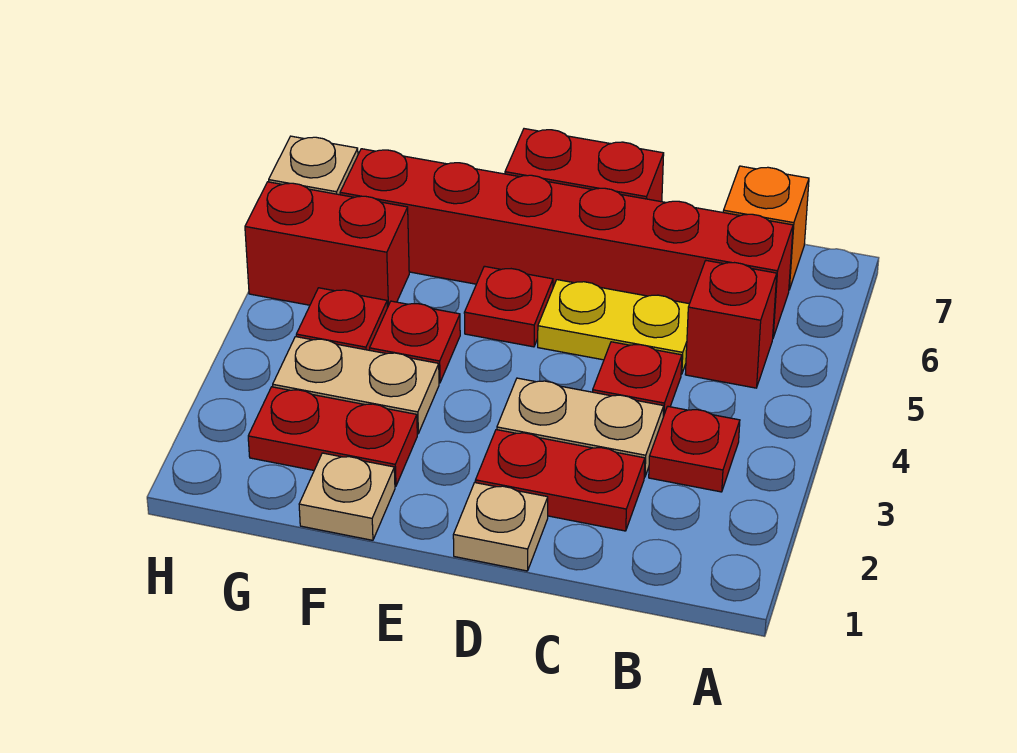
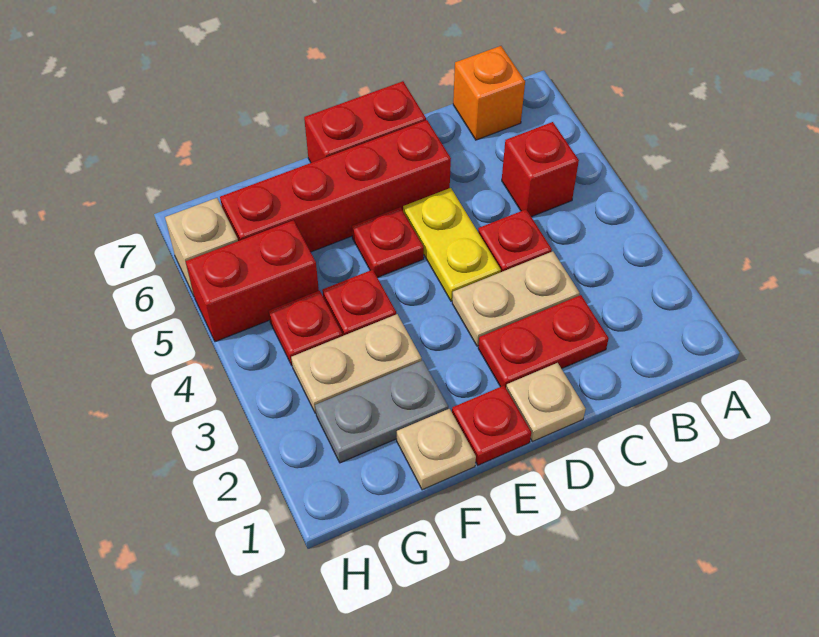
red plate B3 level 1 -> red plate E1 level 1
red brick B6:G6 level 1 -> red brick D6:G6 level 1
yellow plate C5:D5 level 1 -> yellow plate D4:D5 level 1
red plate F2:G2 level 1 -> grey plate F2:G2 level 1

